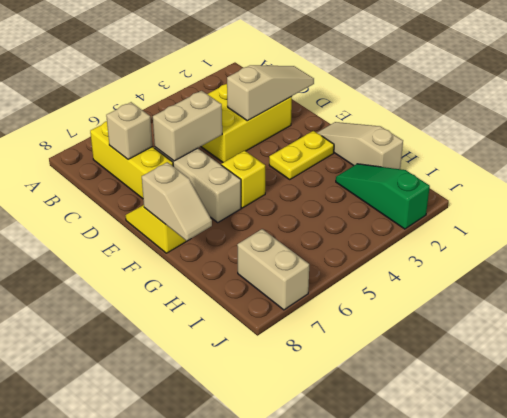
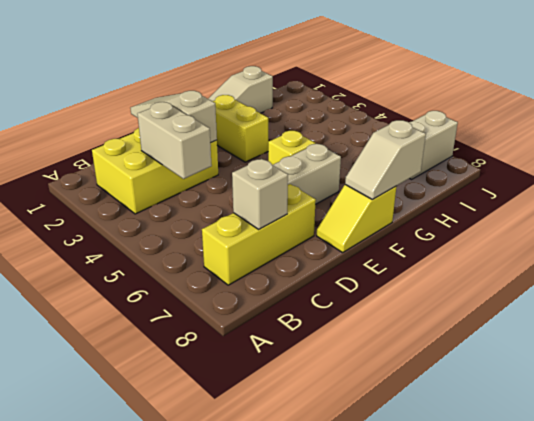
yellow brick C2:D4 level 1 -> yellow brick B2:D3 level 1
tan brick D5:D6 level 2 -> tan brick C3:C4 level 2
yellow plate F2:F3 level 1 -> yellow brick F2:F3 level 1
tan slope F8:G8 level 2 top F -> tan slope F8:G8 level 2 top G
green slope H2:J2 level 1 top J -> none

